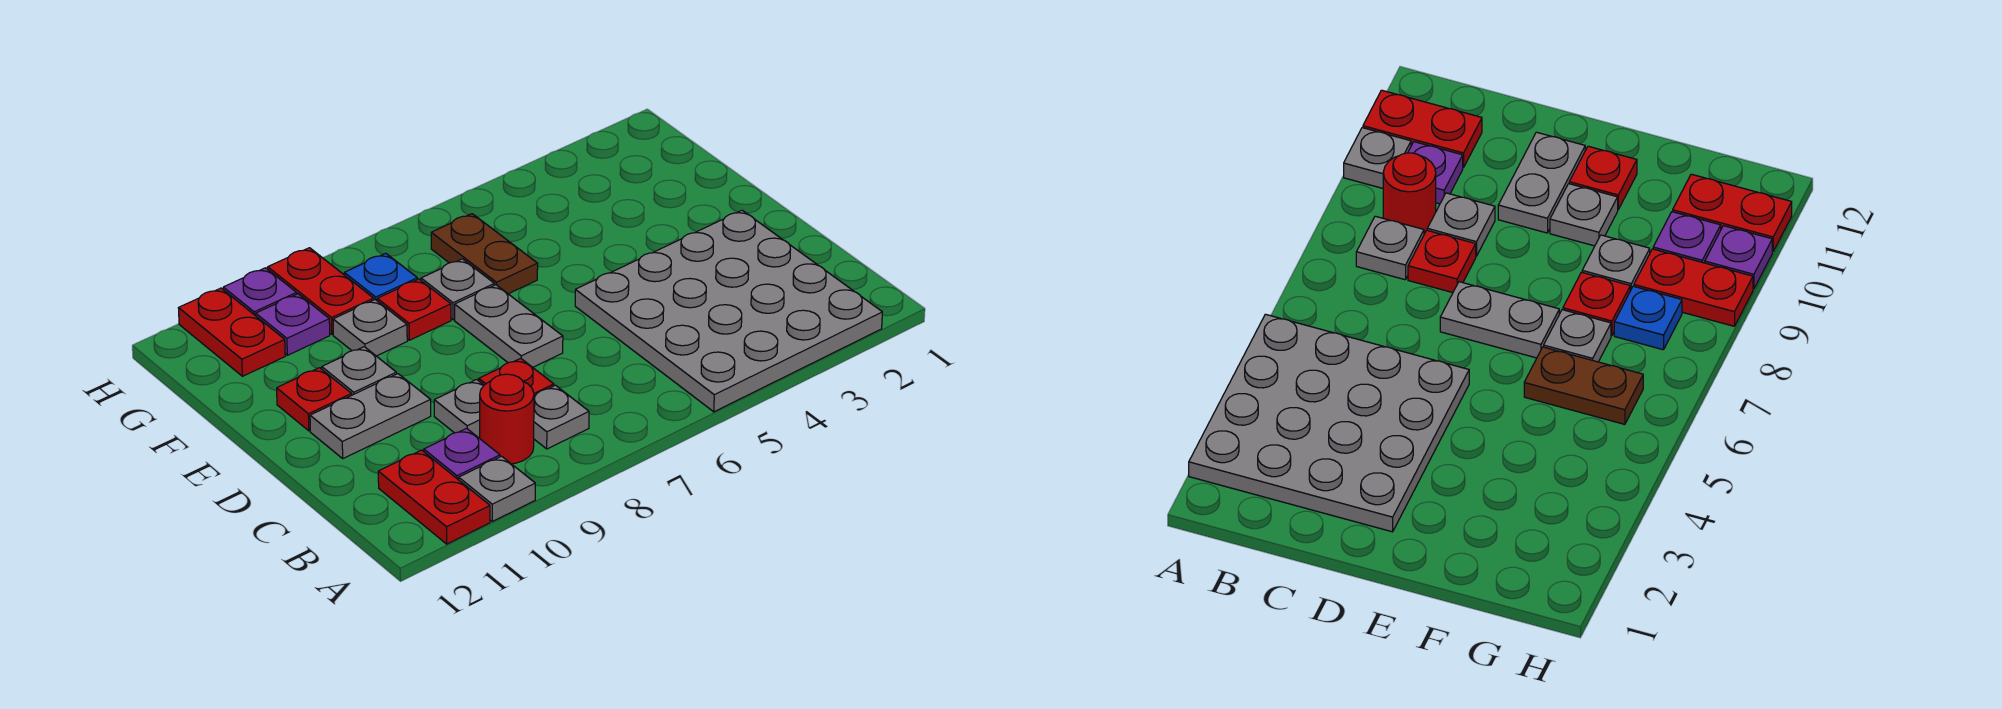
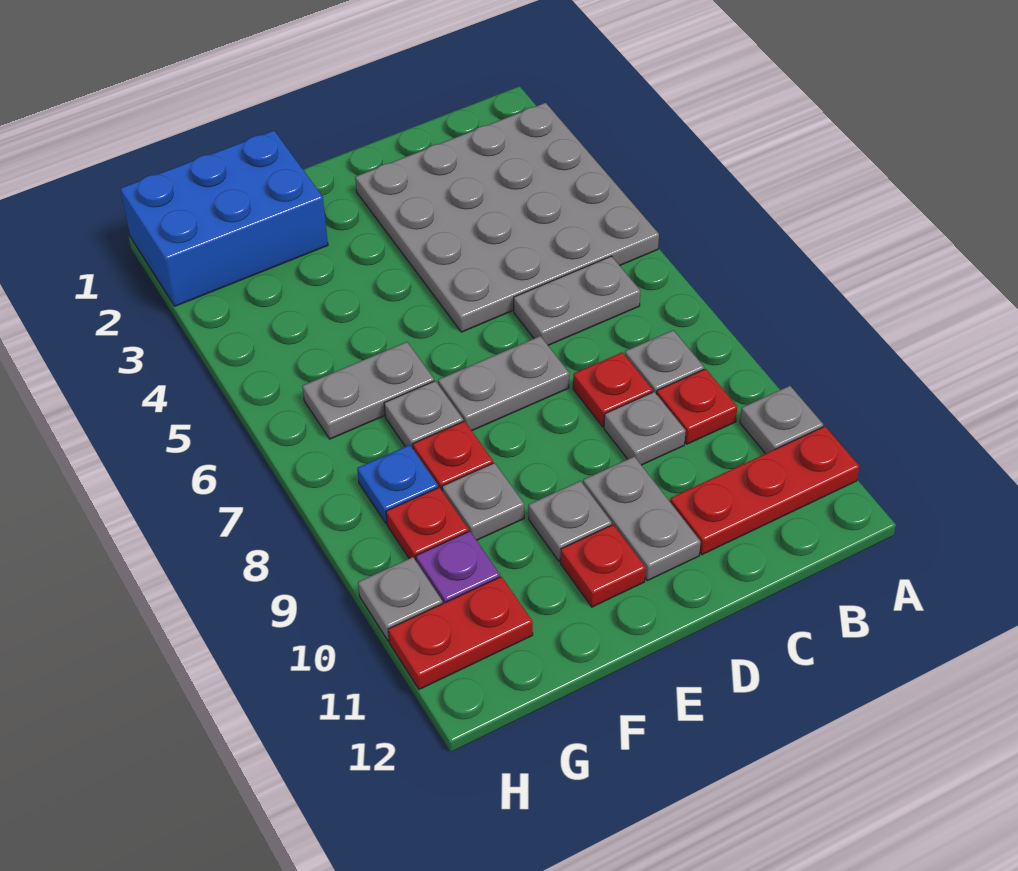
red plate A11:B11 level 1 -> red plate A11:C11 level 1
none -> grey plate B6:C6 level 1
red round brick B9 level 1 -> red plate B9 level 1
purple plate B10 level 1 -> none
none -> blue brick F1:H2 level 1
brown plate F6:G6 level 1 -> grey plate F6:G6 level 1
red plate G9:H9 level 1 -> red plate G9 level 1
purple plate H10 level 1 -> grey plate H10 level 1

